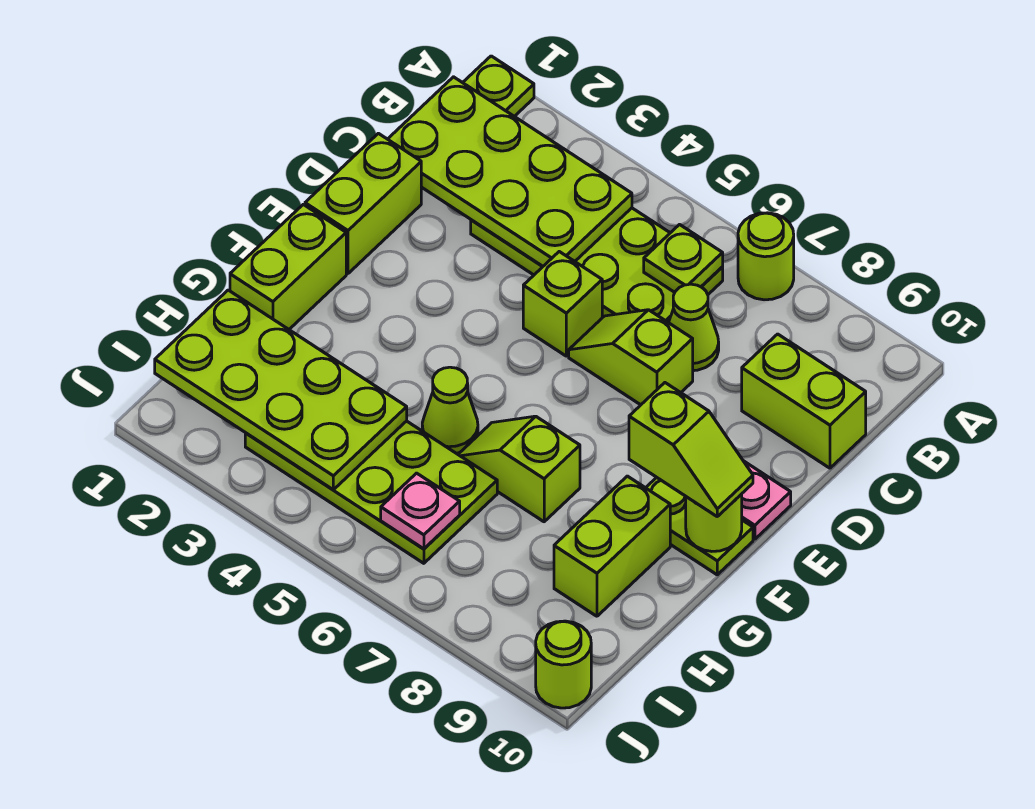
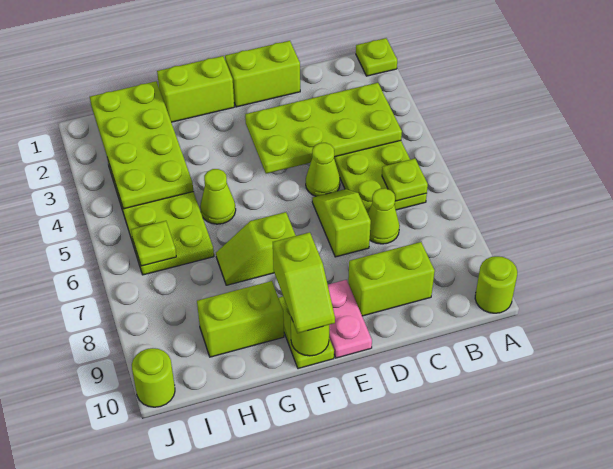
lime round brick A7 level 1 -> lime round brick A10 level 1
lime plate B1:C4 level 2 -> lime plate B3:E4 level 2
lime brick C9:C10 level 1 -> lime brick C9:D9 level 1
lime brick D5 level 1 -> lime cone D5 level 1
lime slope G6:G7 level 1 top 7 -> lime slope F7:G7 level 1 top F
pink plate I6 level 2 -> lime plate I6 level 2

